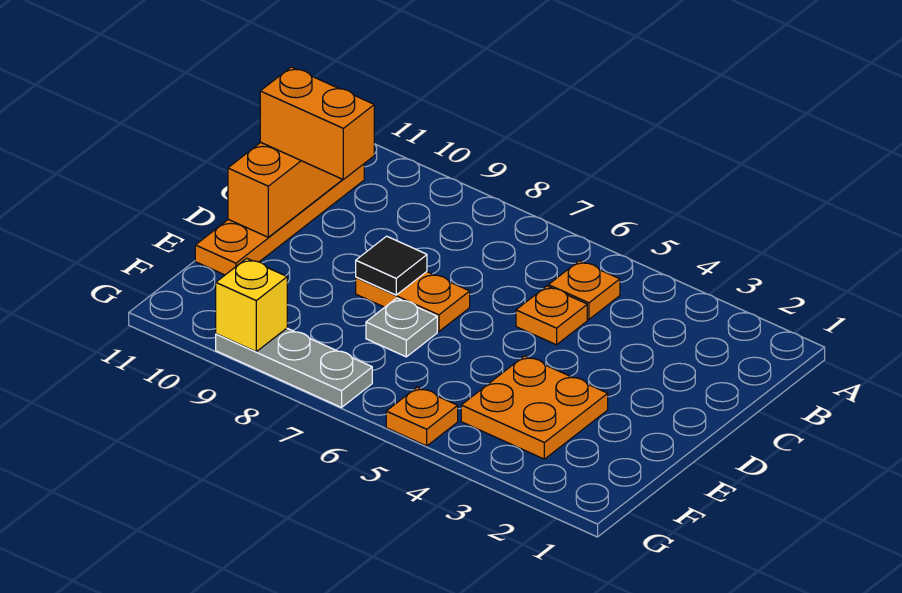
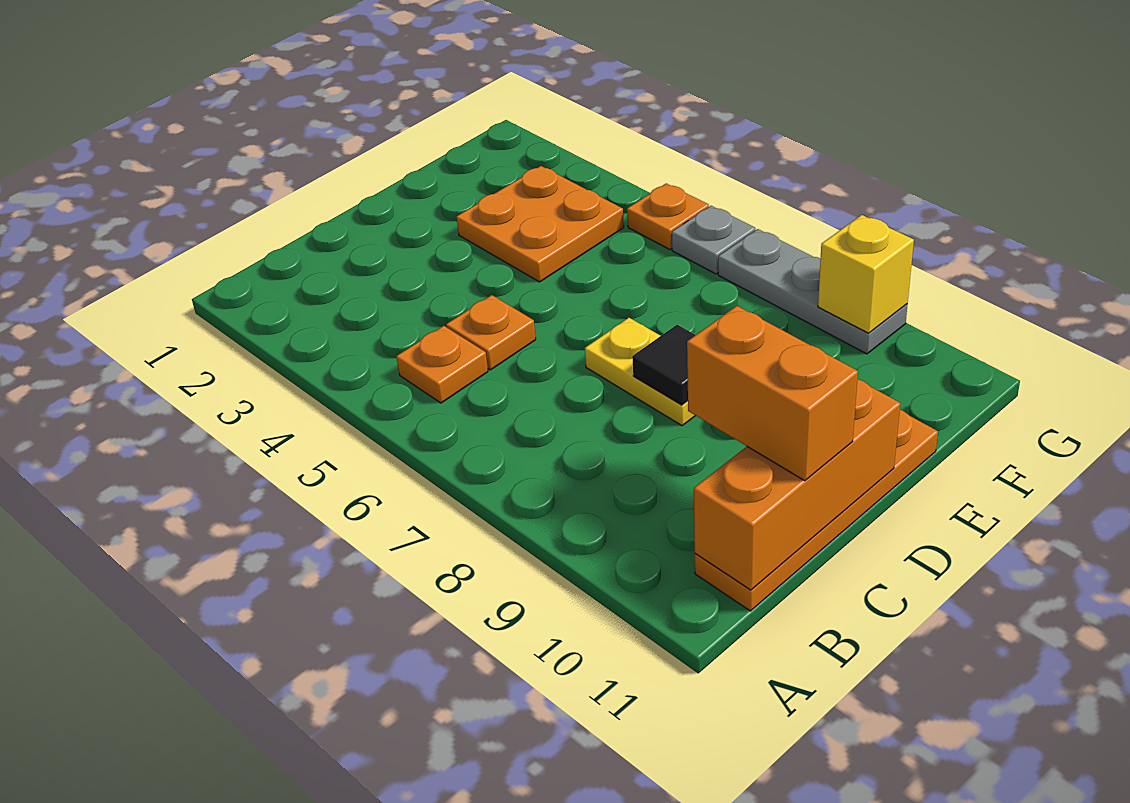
orange plate D7:D8 level 1 -> yellow plate D7:D8 level 1
grey plate E7 level 1 -> grey plate G6 level 1

